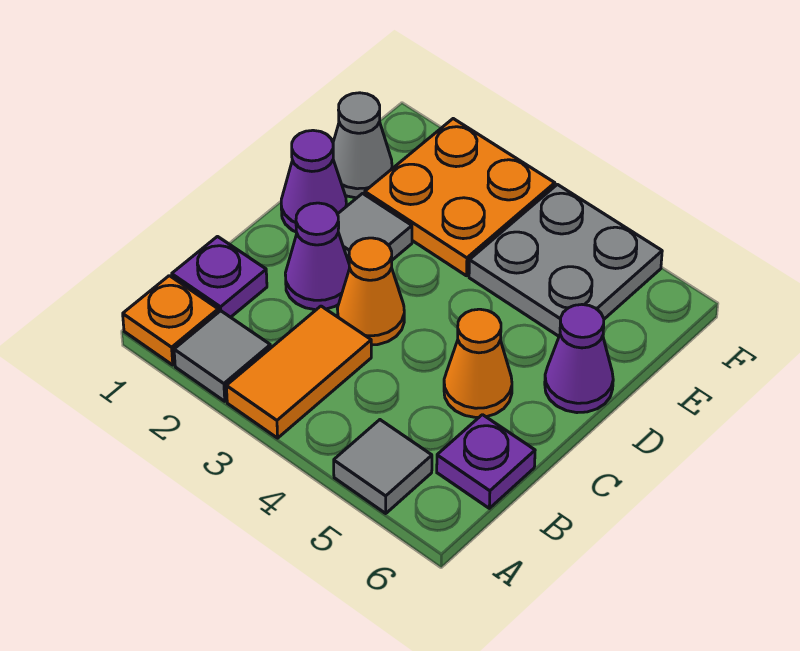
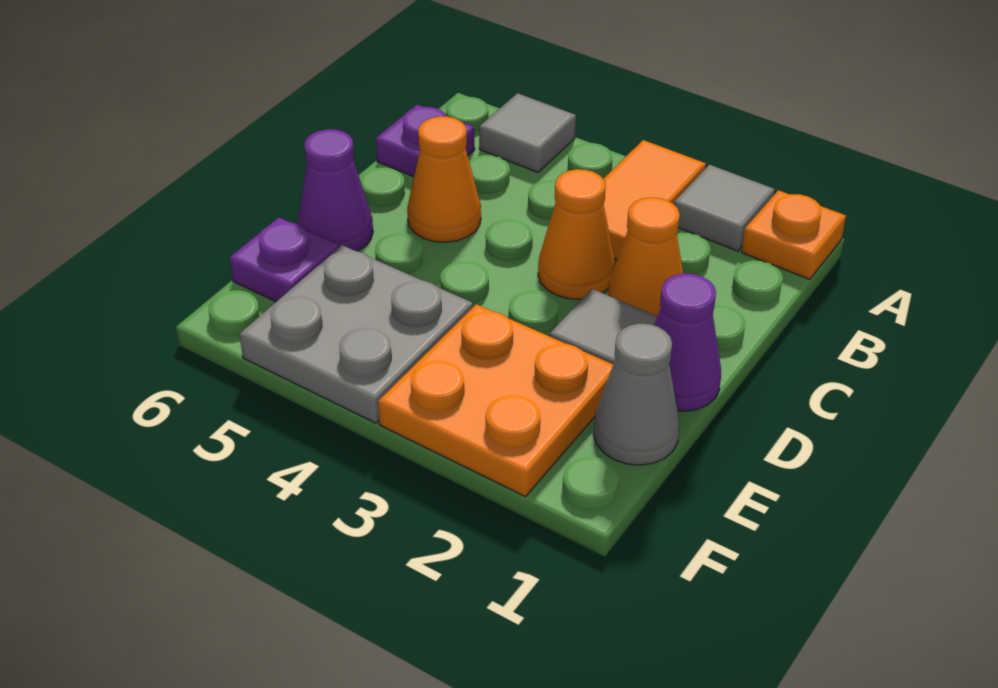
purple plate B1 level 1 -> purple plate E6 level 1
purple cone C2 level 1 -> orange cone C2 level 1

